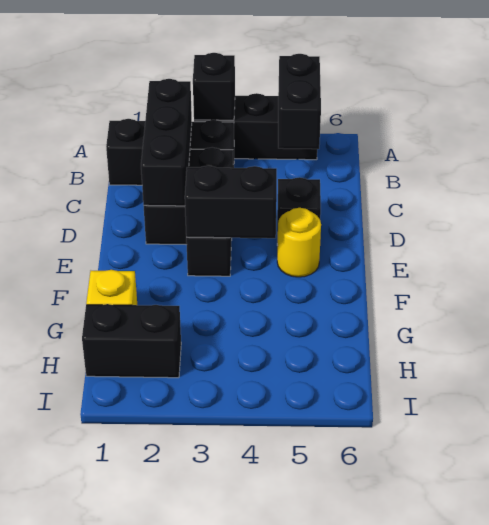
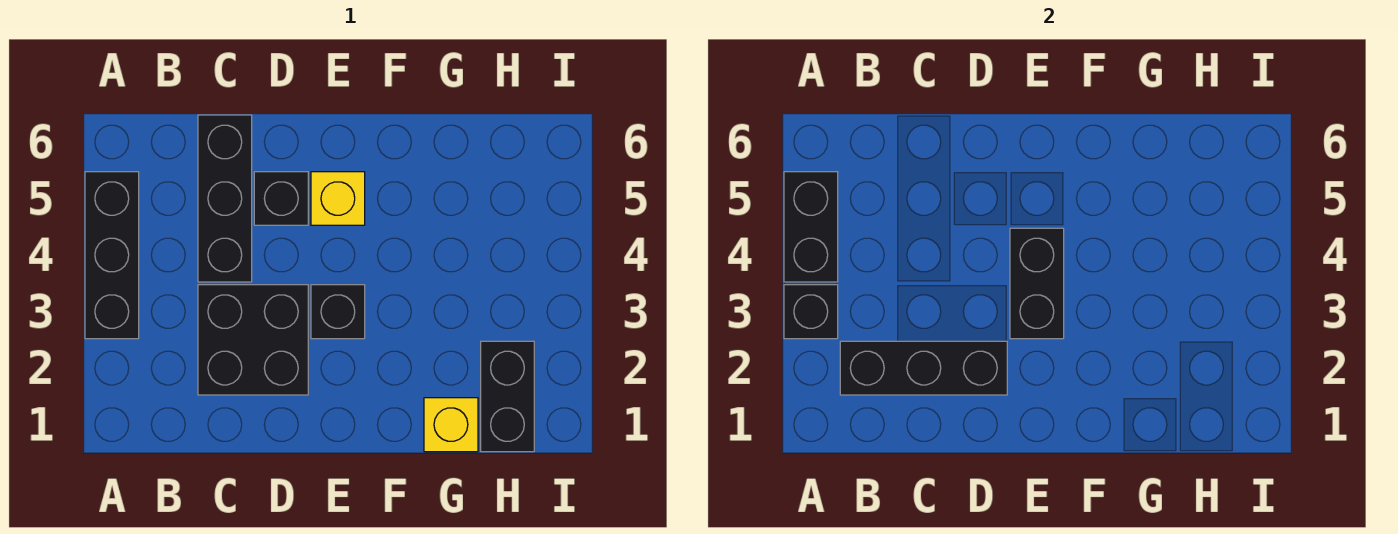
black brick A5:B5 level 2 -> black brick A4:A5 level 2
black brick B1:B3 level 1 -> black brick C4:C6 level 1
yellow round brick E5 level 1 -> yellow brick E5 level 1

